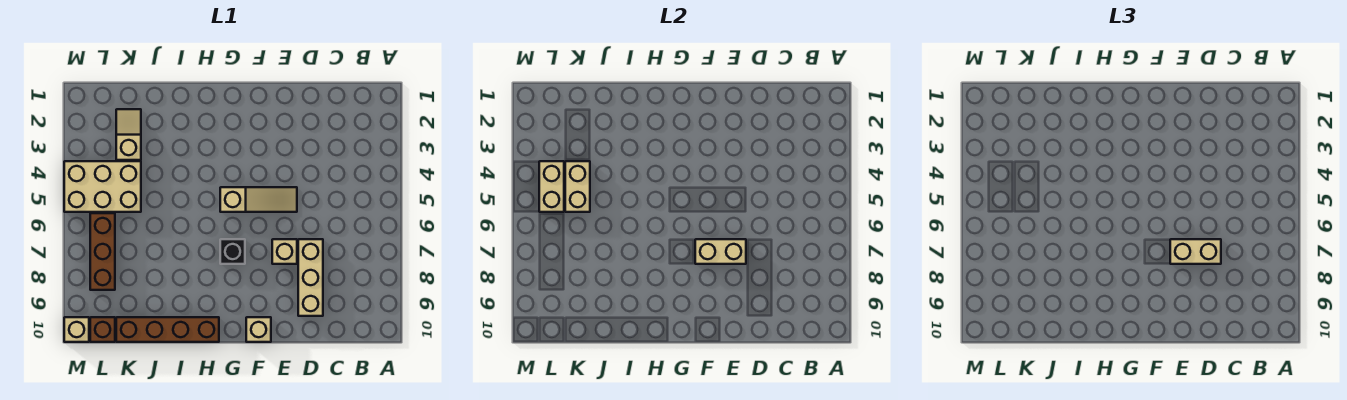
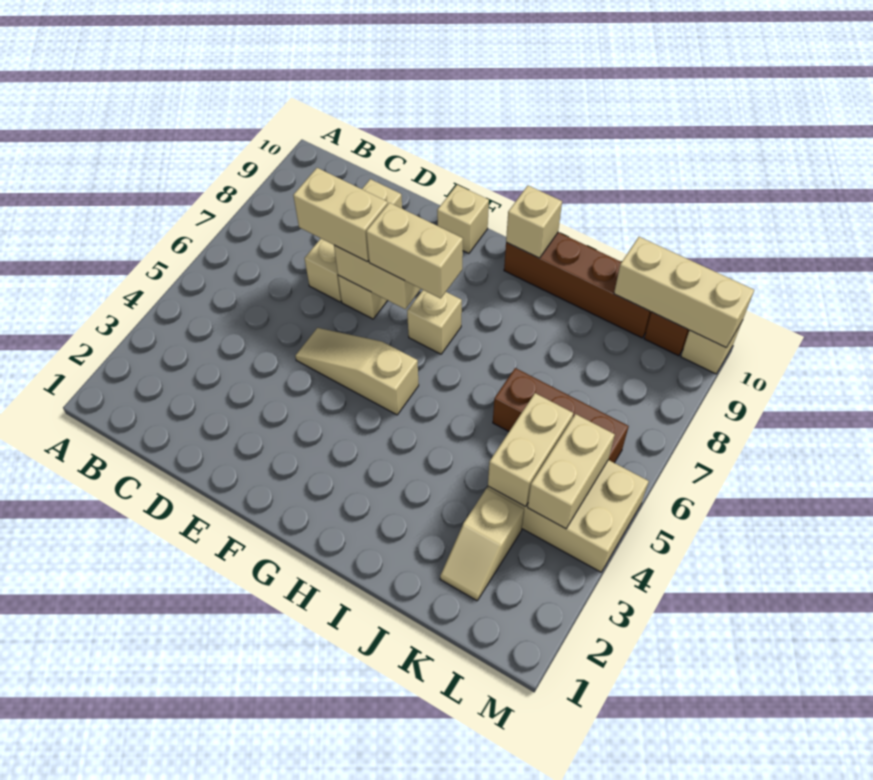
none -> tan brick F7:G7 level 3
black brick G7 level 1 -> tan brick G7 level 1
none -> tan brick H10 level 2
none -> tan brick K10:M10 level 2
brown brick L6:L8 level 1 -> brown brick J6:L6 level 1

